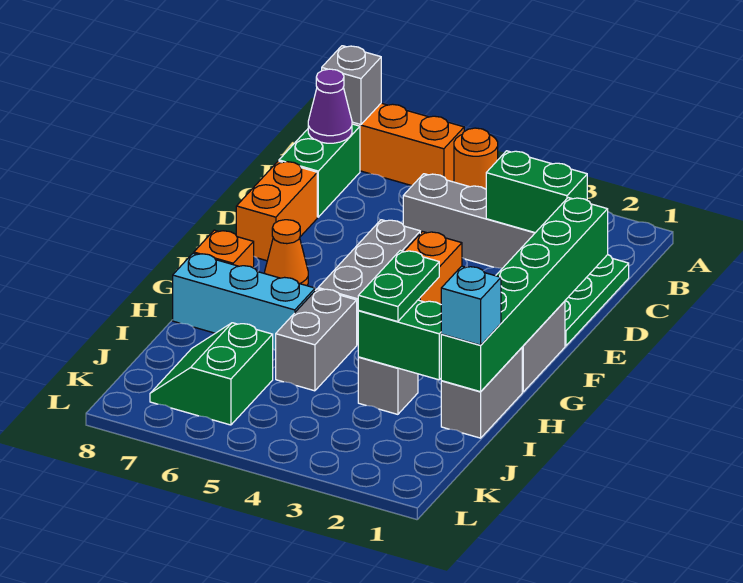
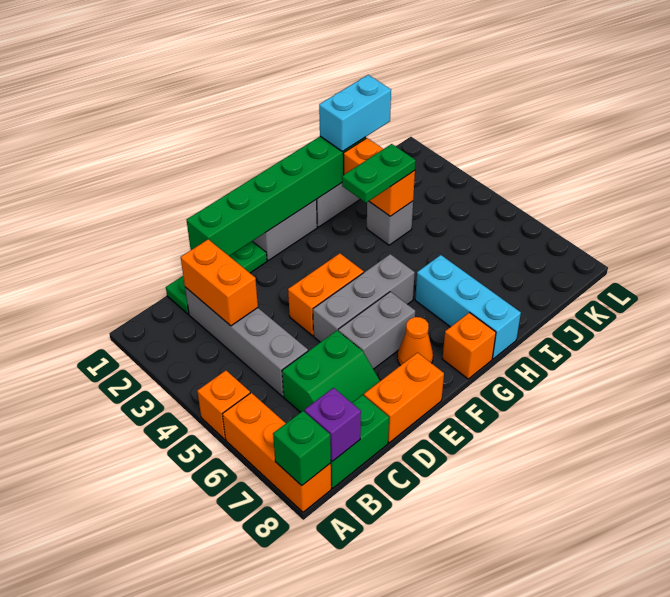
orange round brick A5 level 1 -> orange brick A5 level 1
grey brick A8 level 2 -> green brick A8 level 2
purple cone B8 level 2 -> purple brick B8 level 2
green brick C2:C3 level 2 -> orange brick C2:C3 level 2
grey brick H5:I5 level 1 -> grey brick E6:F6 level 1
cyan brick I1 level 3 -> cyan brick I1:J1 level 3
green brick I2:I3 level 2 -> orange brick I2:I3 level 2
green slope J6:K7 level 1 top 6 -> green slope C6:D7 level 1 top 6

